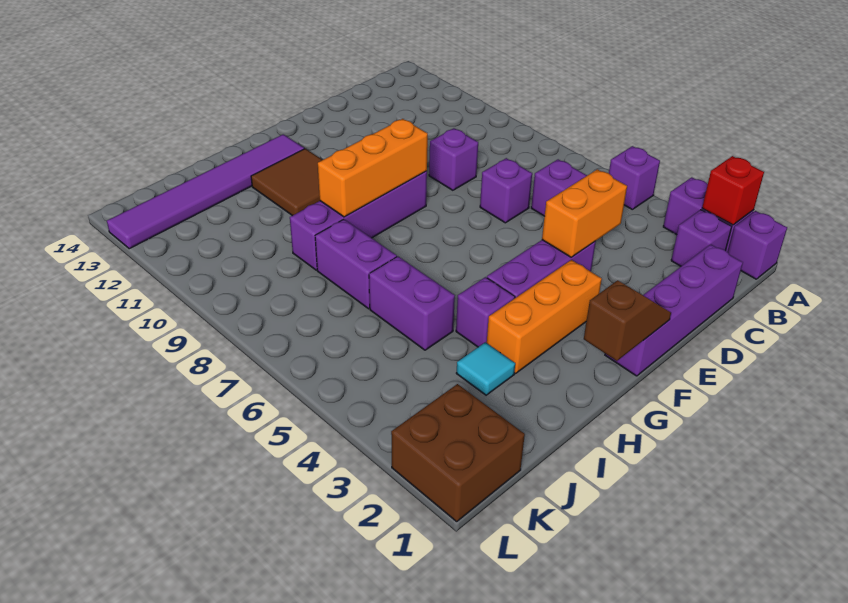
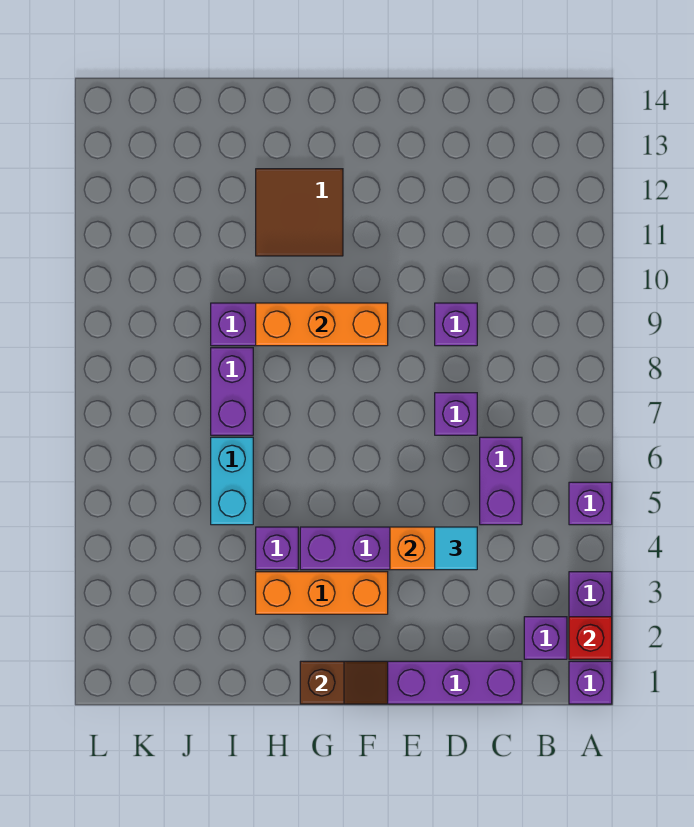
purple tile G13:L13 level 1 -> none
cyan tile I3 level 1 -> cyan tile D4 level 3
purple brick I5:I6 level 1 -> cyan brick I5:I6 level 1
brown brick K1:L2 level 1 -> none

